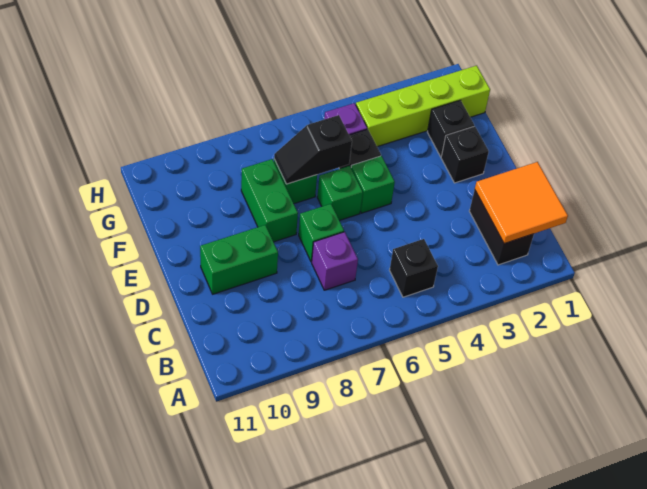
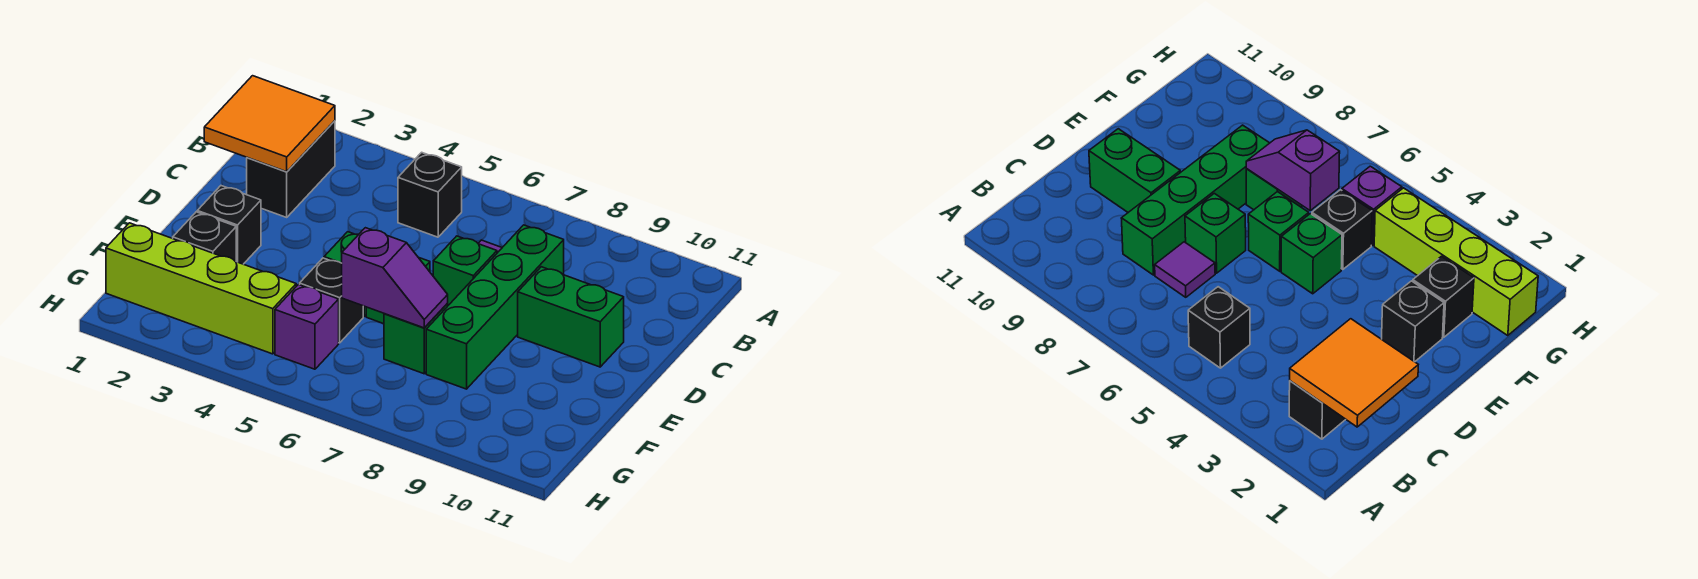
purple brick C7 level 1 -> purple tile C7 level 1
green brick E8:F8 level 1 -> green brick C8:F8 level 1
black slope F6:F7 level 2 top 6 -> purple slope F6:F7 level 2 top 6

